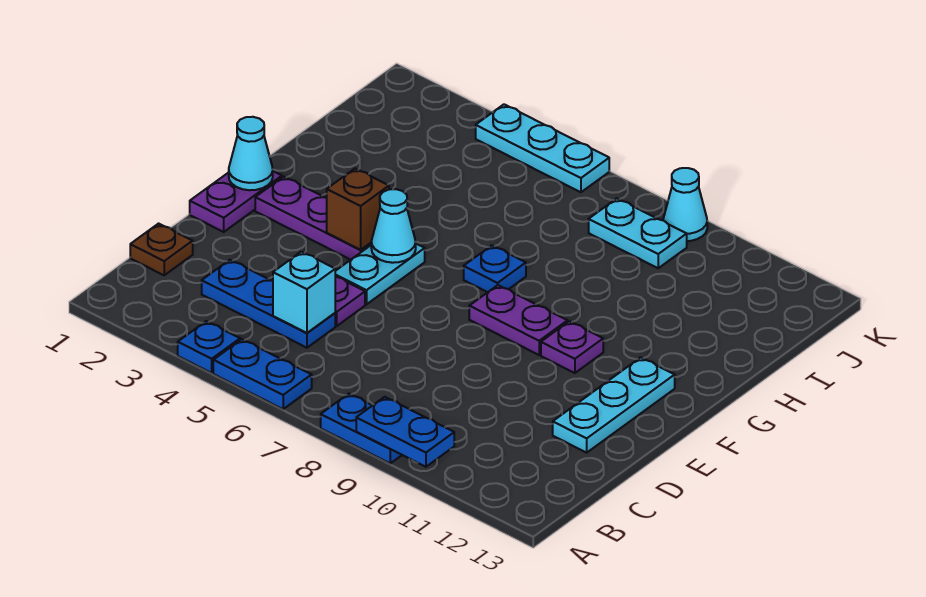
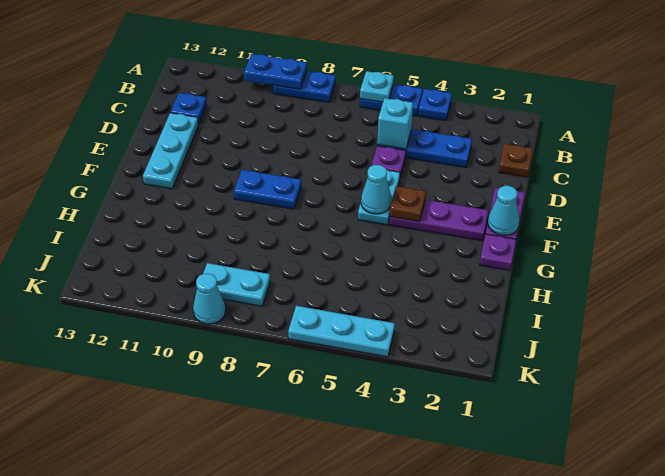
none -> cyan plate A6 level 2
brown brick F4 level 2 -> brown plate F4 level 2
purple plate F8:F9 level 1 -> blue plate F8:F9 level 1
purple plate F10 level 1 -> purple plate G1 level 1
blue plate G7 level 1 -> blue plate C12 level 1

